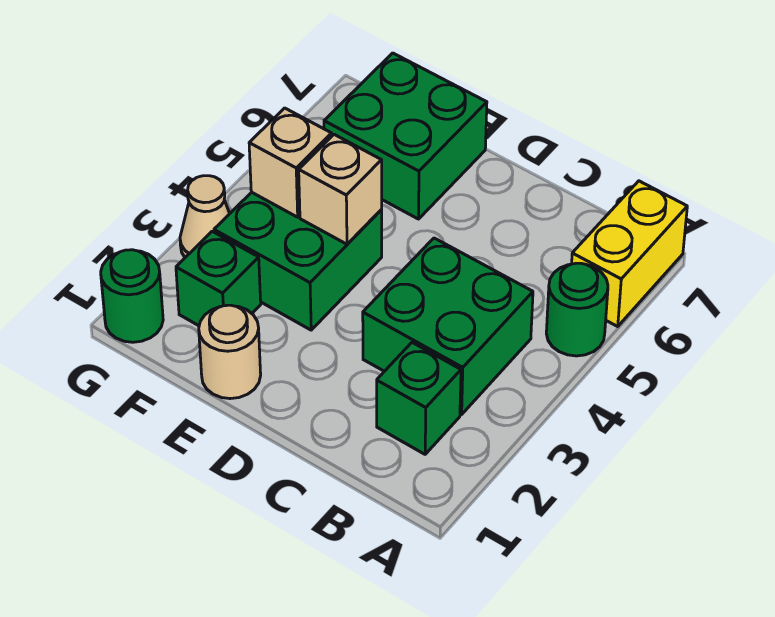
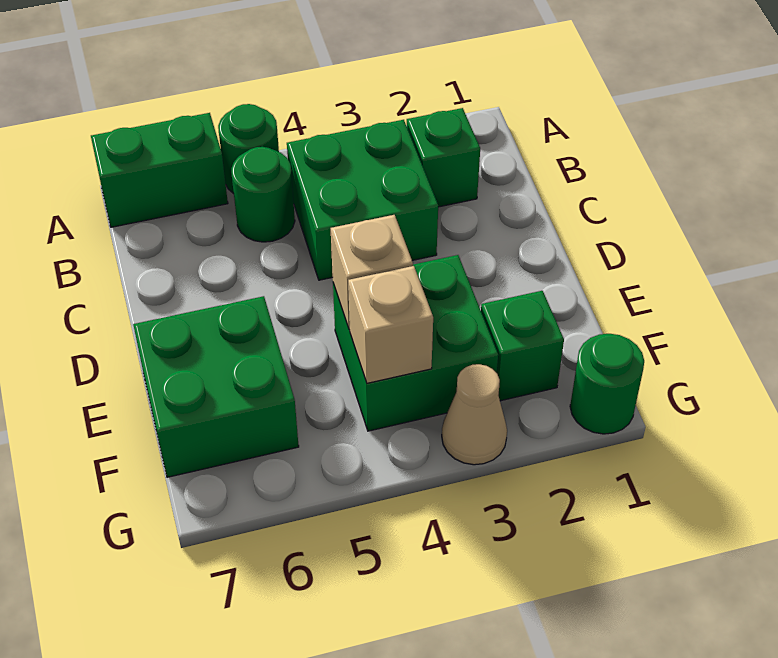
yellow brick A6:A7 level 1 -> green brick A6:A7 level 1
none -> green round brick B5 level 1
tan round brick E1 level 1 -> none

